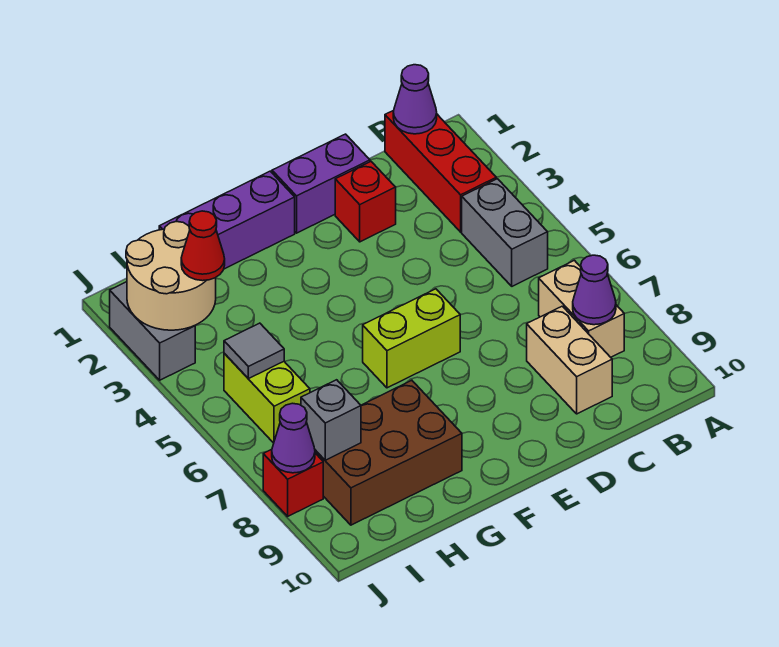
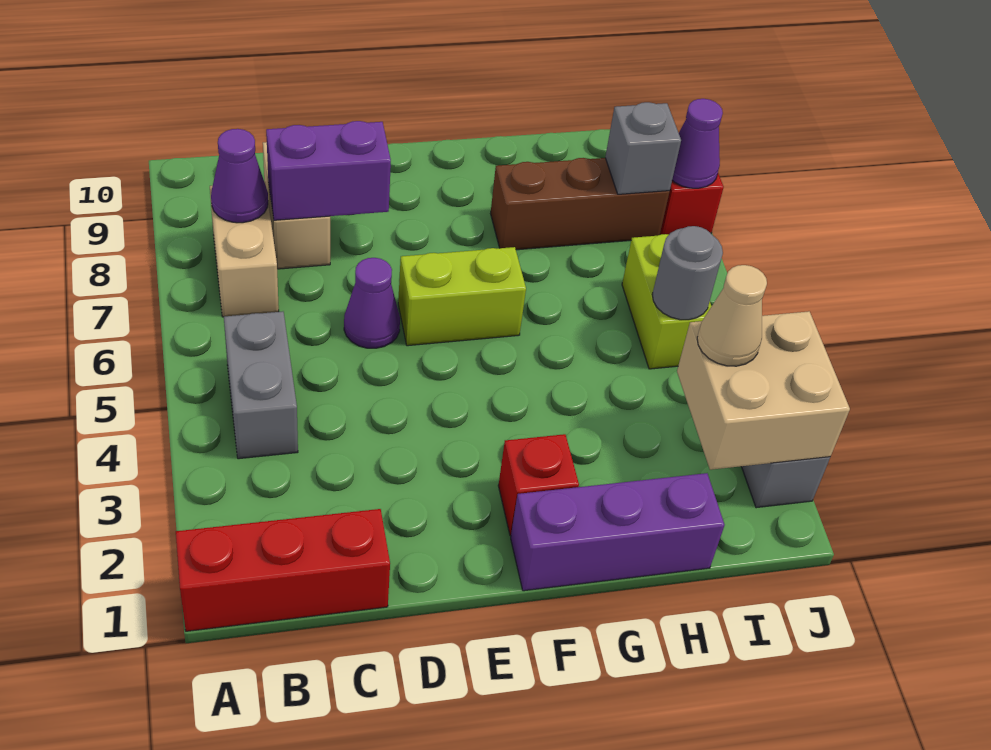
red brick B1:B3 level 1 -> red brick A1:C1 level 1
purple cone B1 level 2 -> purple cone D6 level 1
purple brick D1:E1 level 1 -> purple brick C8:D8 level 2
red brick D2 level 1 -> red brick F2 level 1
brown brick G8:I9 level 1 -> brown brick G8:I8 level 1
tan round brick I2:J3 level 2 -> tan brick I2:J3 level 2
red cone I3 level 3 -> tan cone I3 level 3
grey tile I5 level 2 -> grey round brick I5 level 2

